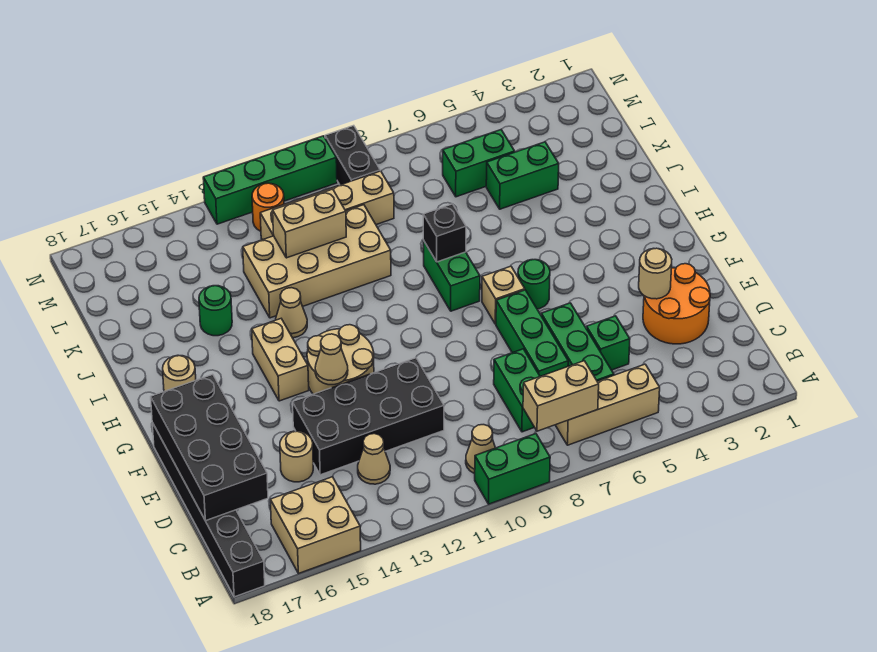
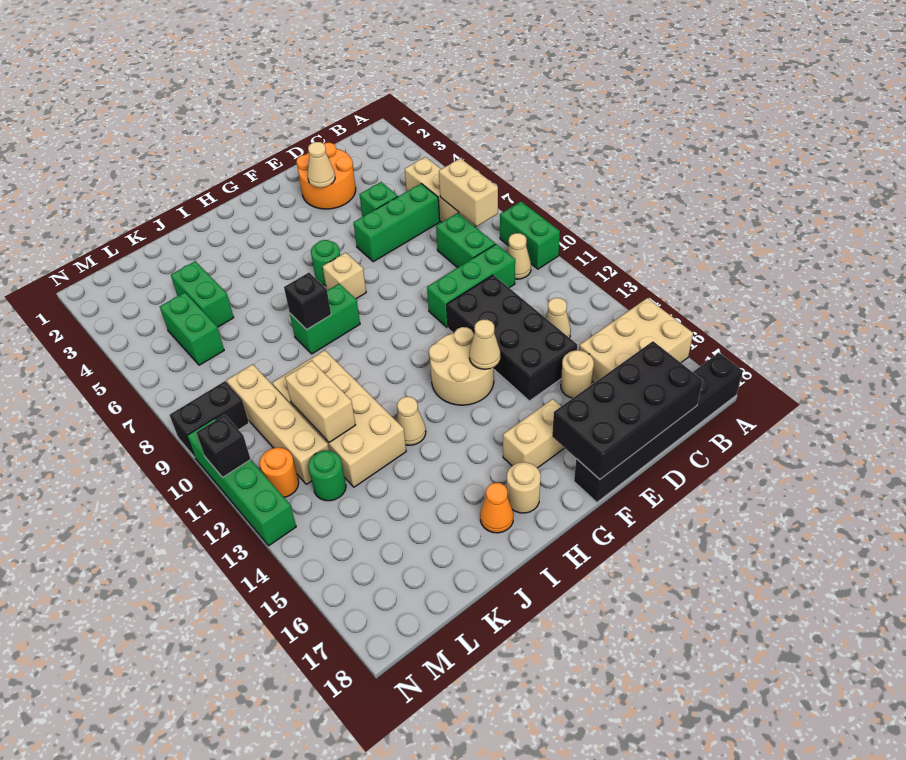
tan brick A15:B16 level 1 -> tan brick A15:C16 level 1
green brick C8:D8 level 1 -> green brick C8:C9 level 1
green brick D7:F7 level 1 -> green brick C10:E10 level 1
tan round brick E3 level 2 -> tan cone E3 level 2
tan brick G14:H14 level 1 -> tan brick F16:G16 level 1
none -> orange cone I17 level 1
green round brick J15 level 1 -> green round brick L13 level 1
none -> black brick N11 level 2

